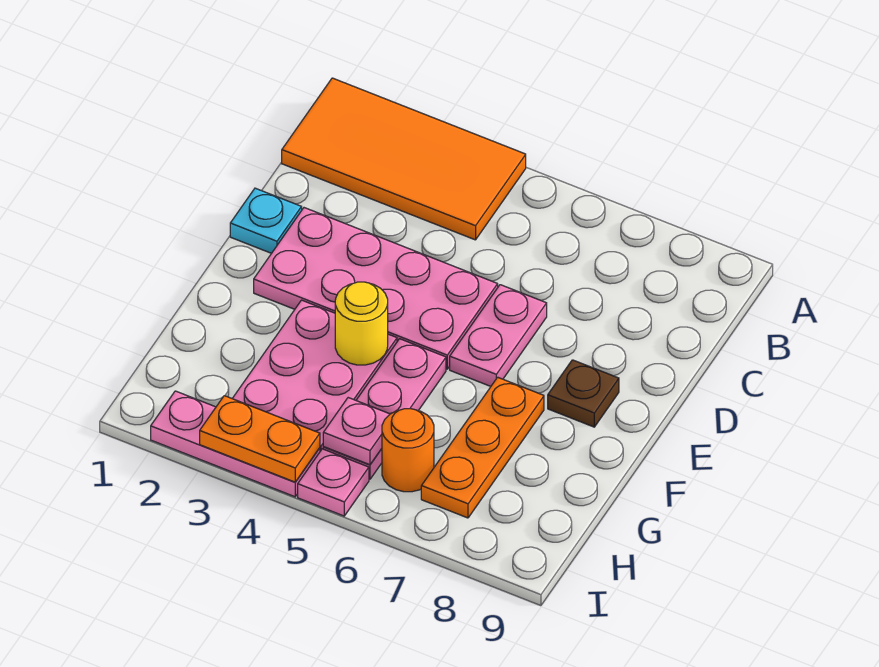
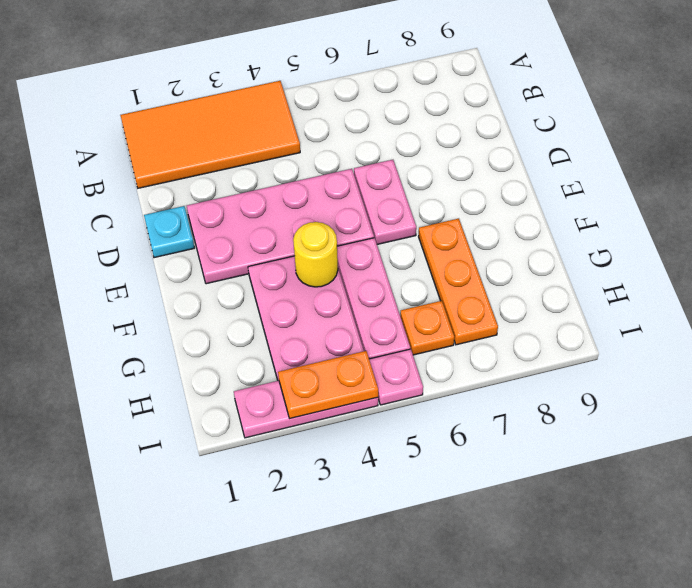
brown plate E8 level 1 -> none
pink plate H5 level 2 -> none
orange round brick H6 level 1 -> orange plate H6 level 1

